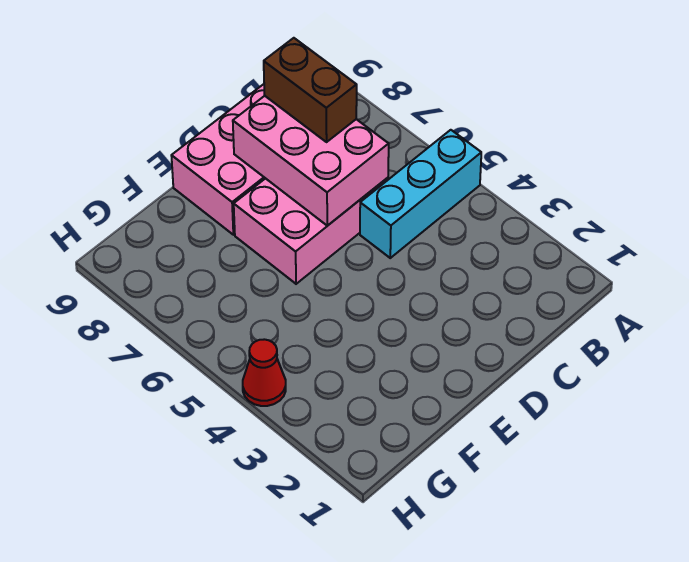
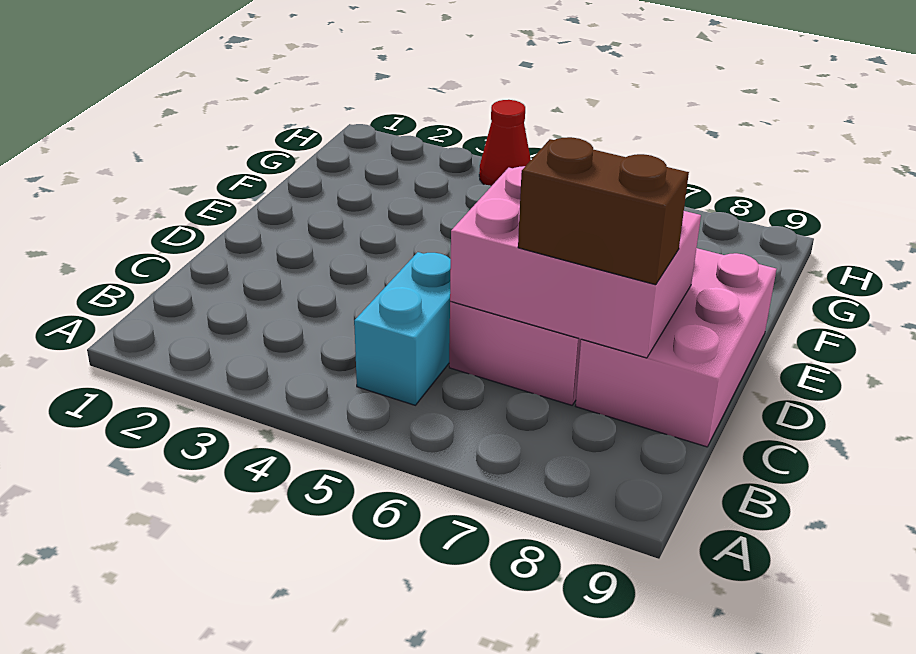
cyan brick A5:C5 level 1 -> cyan brick B5:C5 level 1

